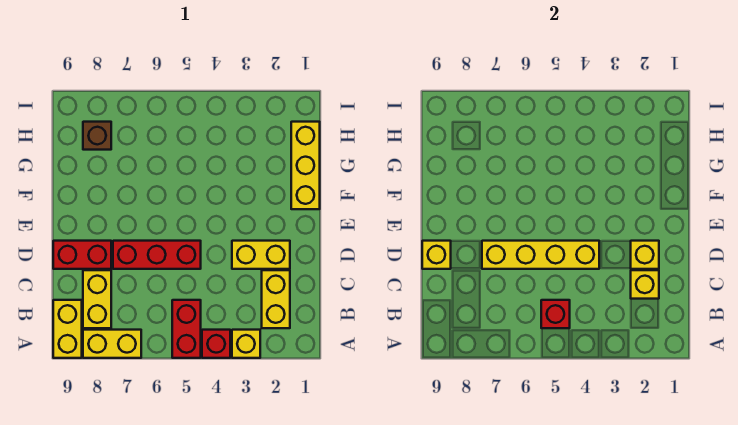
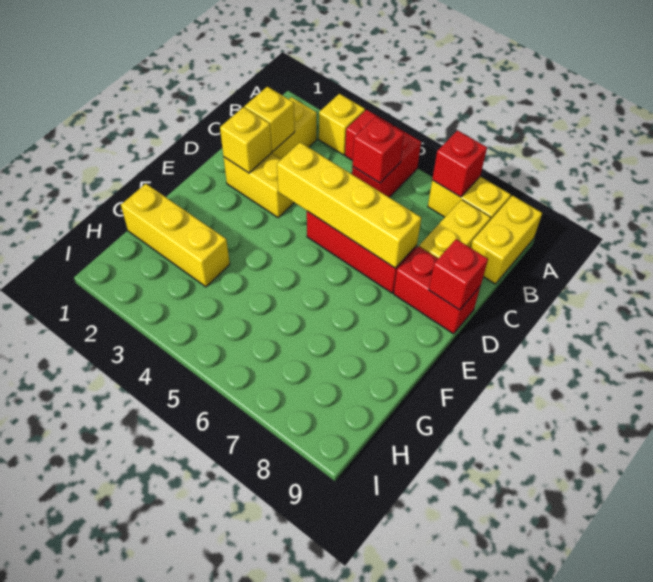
none -> red brick A7 level 2
yellow brick D9 level 2 -> red brick D9 level 2
yellow brick F1:H1 level 1 -> yellow brick G1:G3 level 1
brown brick H8 level 1 -> none

